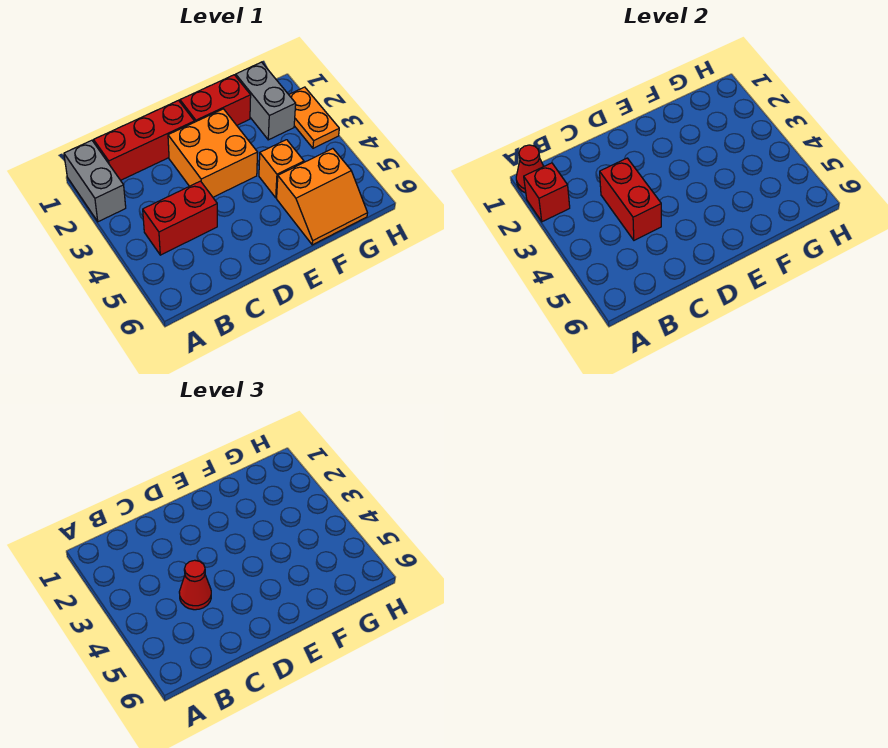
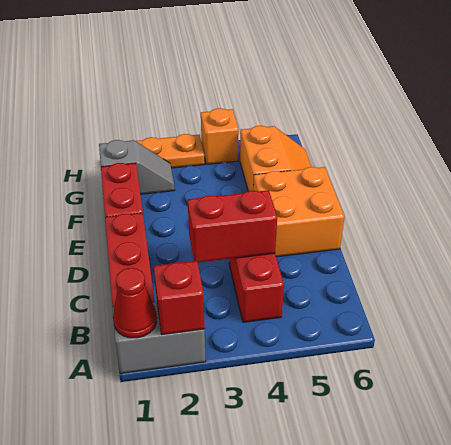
red cone C4 level 3 -> none
orange brick D2:E3 level 1 -> orange brick D5:E6 level 1
orange brick F4 level 1 -> orange brick H4 level 1
grey brick G1:G2 level 1 -> grey slope G1:G2 level 1 top 1

